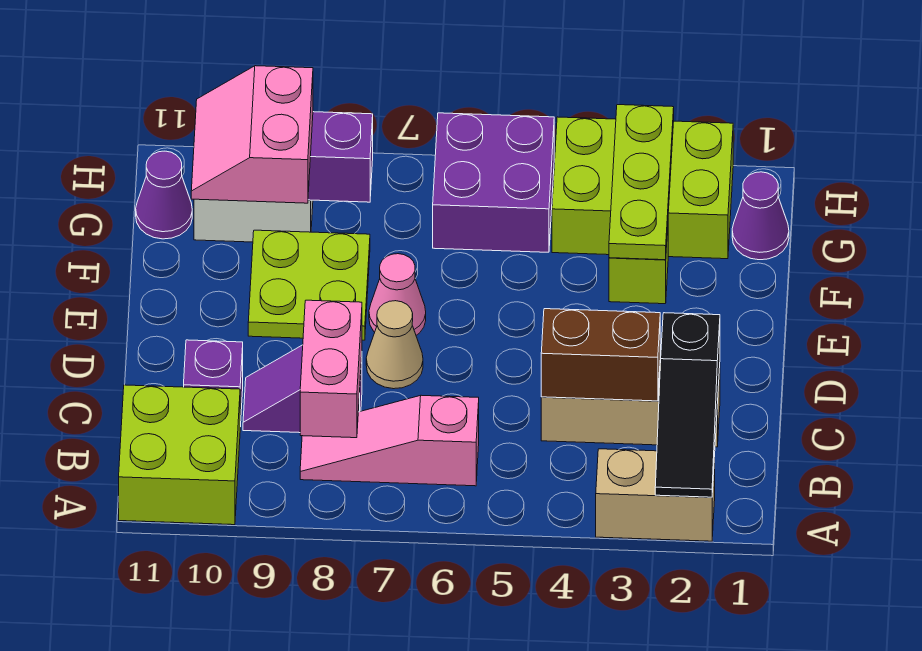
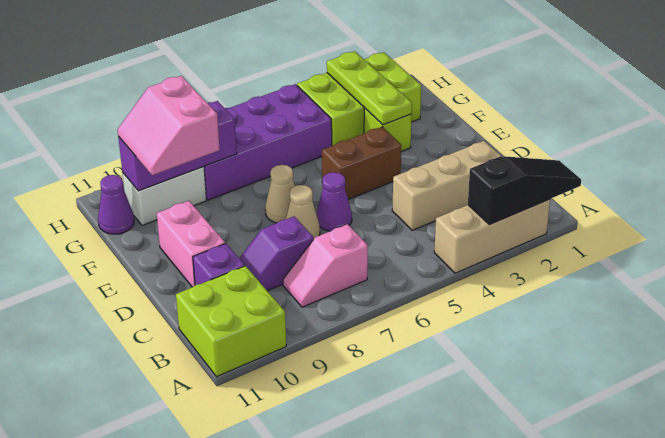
tan brick A2:A3 level 1 -> tan brick A2:A4 level 1
black slope A2:C2 level 2 top C -> black slope A1:A3 level 2 top 3
pink slope B6:B8 level 1 top 6 -> pink slope B7:B8 level 1 top 7
pink brick B8:C8 level 2 -> pink brick D10:E10 level 1
brown brick C3:C4 level 2 -> brown brick E4:E5 level 1
pink cone E7 level 1 -> tan cone E7 level 1
lime plate E8:F9 level 1 -> none
purple cone G1 level 1 -> purple cone D6 level 1
purple brick G5:H6 level 1 -> purple brick G5:H8 level 1

